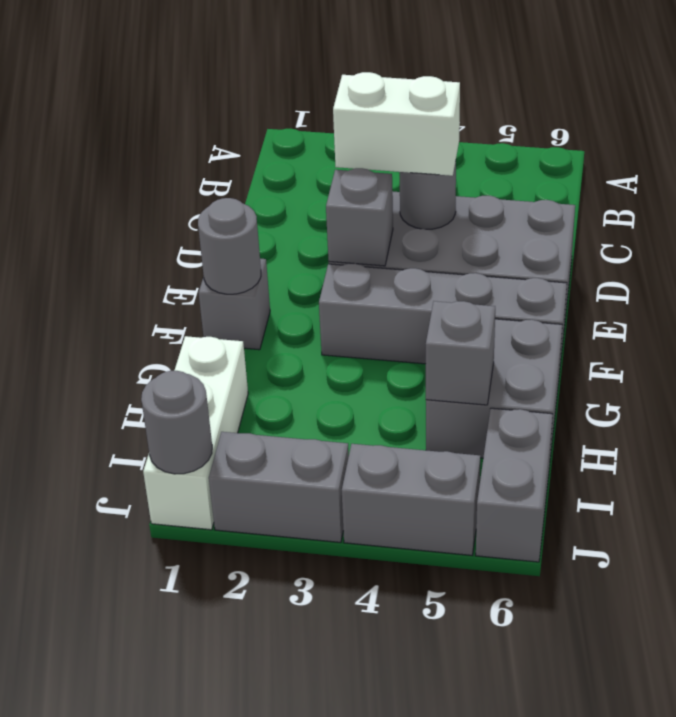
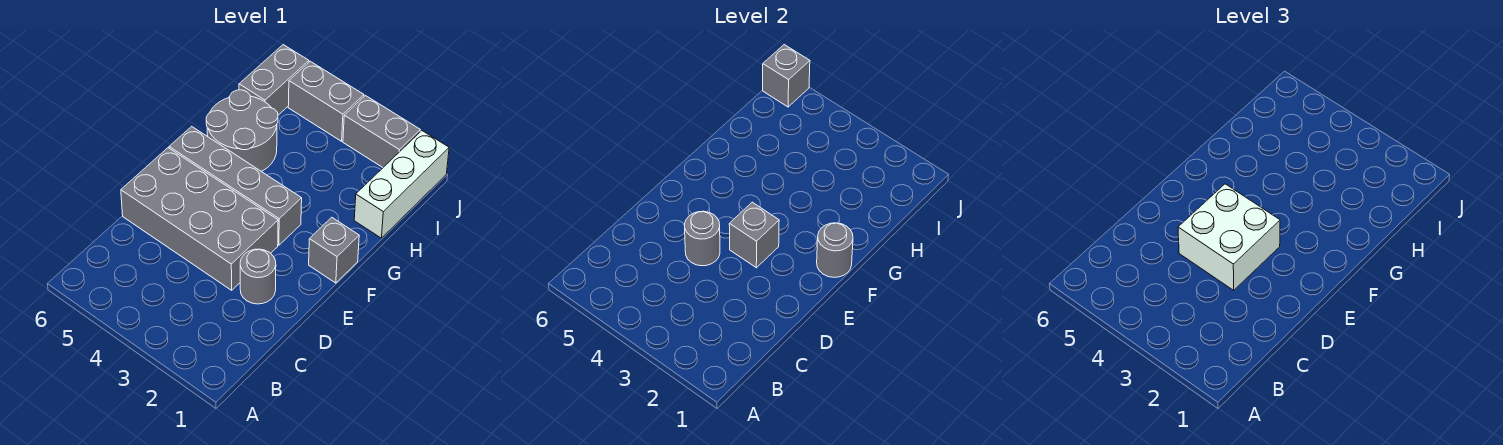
white brick D3:D4 level 3 -> white brick D3:E4 level 3
grey brick G5:H6 level 1 -> grey round brick G5:H6 level 1
grey brick H5 level 2 -> grey brick J6 level 2
grey round brick J1 level 2 -> grey round brick D2 level 1

